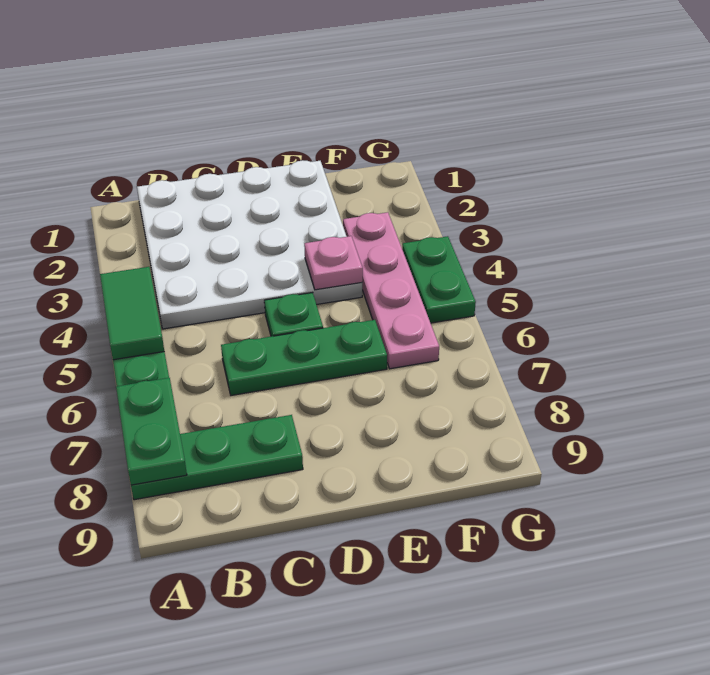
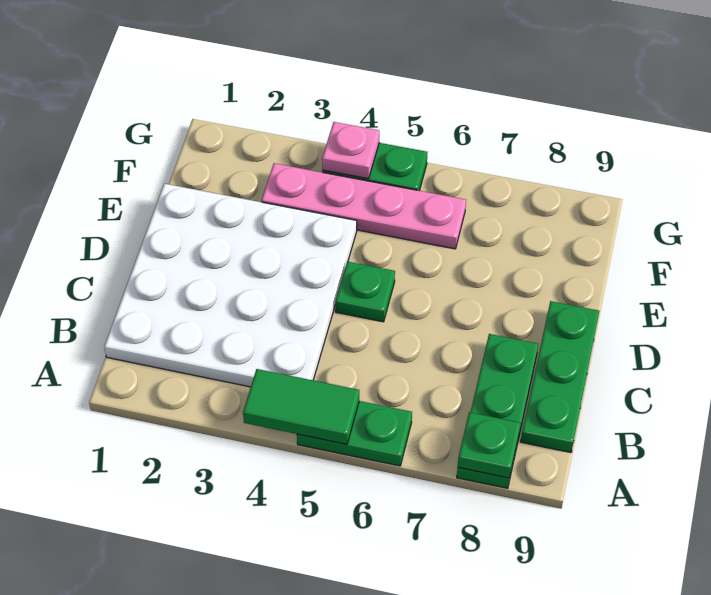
green plate A7:A8 level 2 -> green plate A8 level 2
green plate C6:E6 level 1 -> green plate B9:D9 level 1
pink plate E4 level 2 -> pink plate G4 level 2

